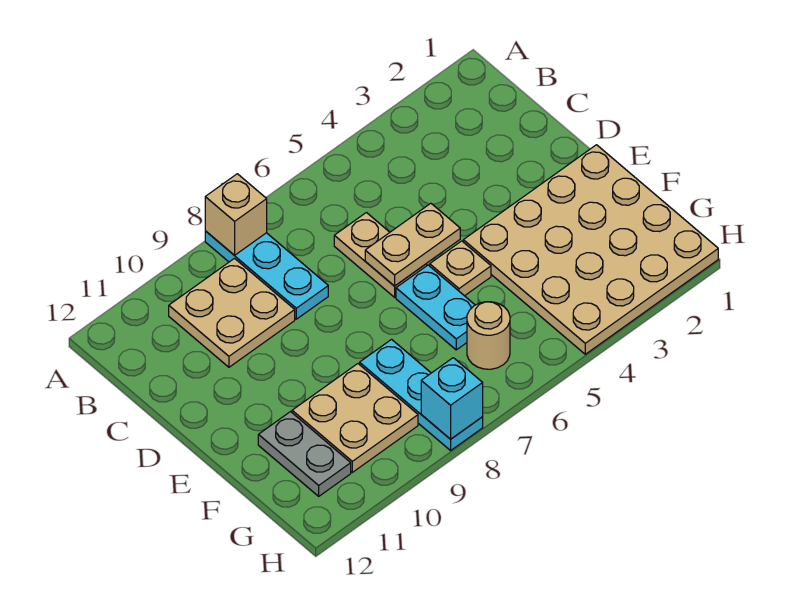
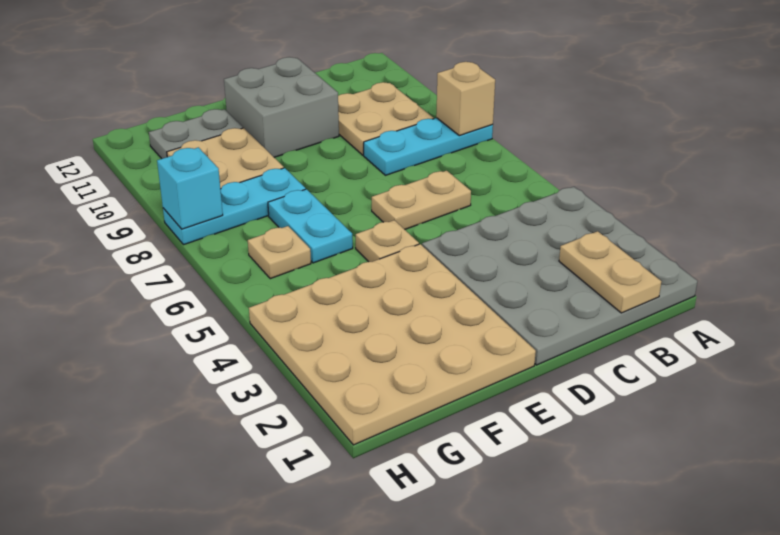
none -> grey plate A1:D4 level 1
tan plate D5:D6 level 2 -> tan plate B1:B2 level 2
none -> grey brick D10:E11 level 1
cyan plate E6:F6 level 1 -> cyan plate F6:F7 level 1
tan round brick G6 level 1 -> tan plate G6 level 1

